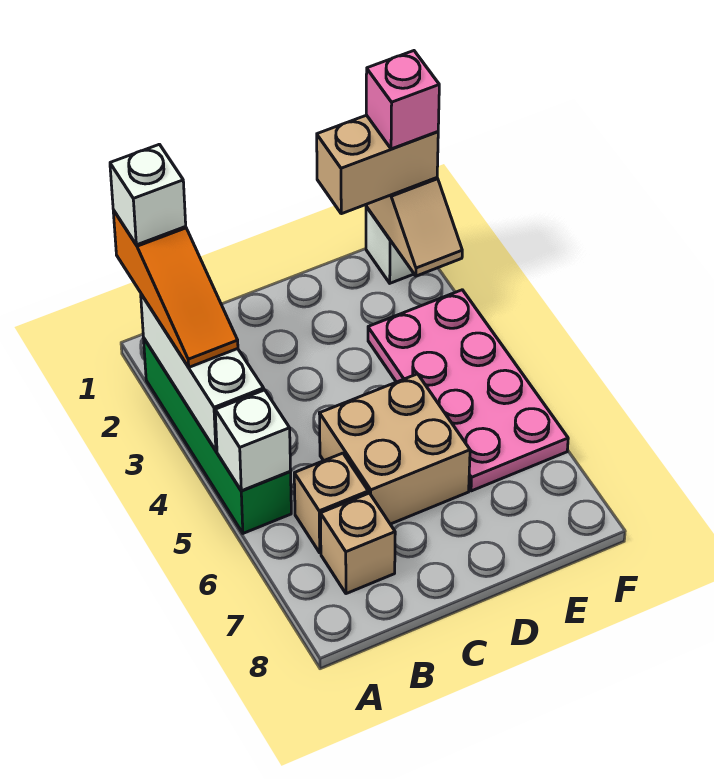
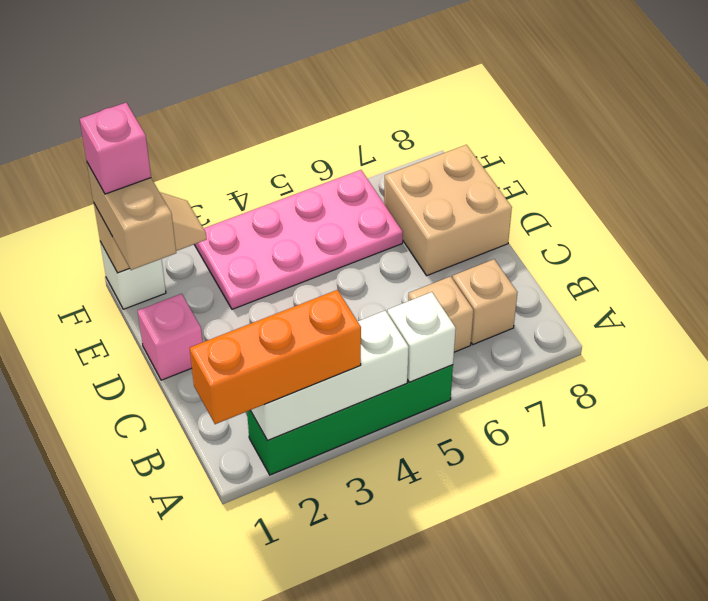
orange slope A1:A3 level 3 top 1 -> orange brick A1:A3 level 3
white brick A1 level 4 -> none
tan brick C5:D6 level 1 -> tan brick D7:E8 level 1
none -> pink brick D1 level 1

